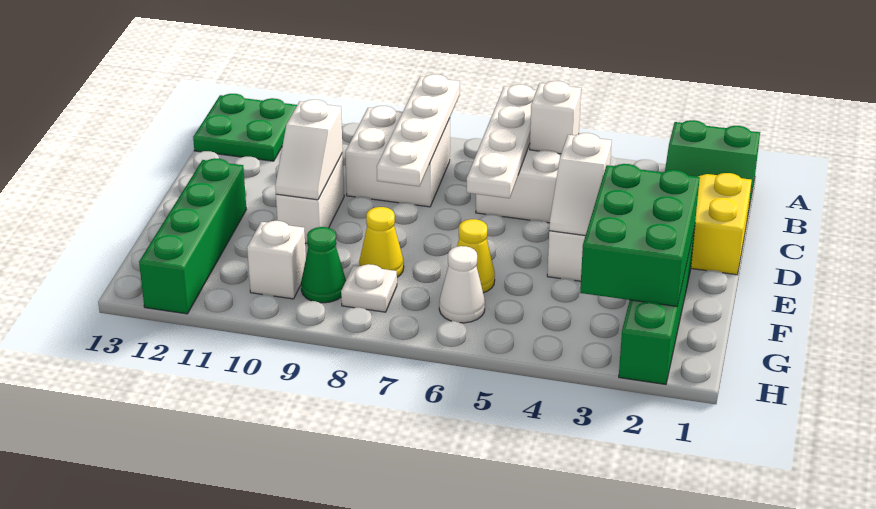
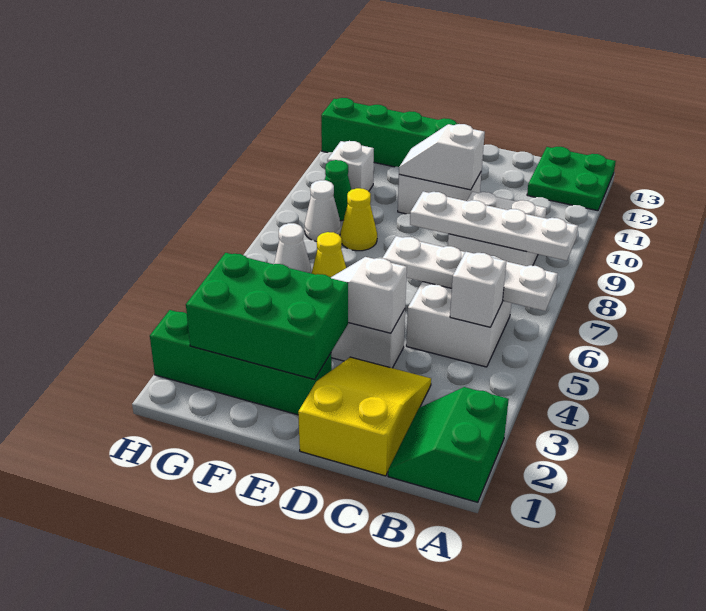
white plate G8 level 1 -> white cone G8 level 1

